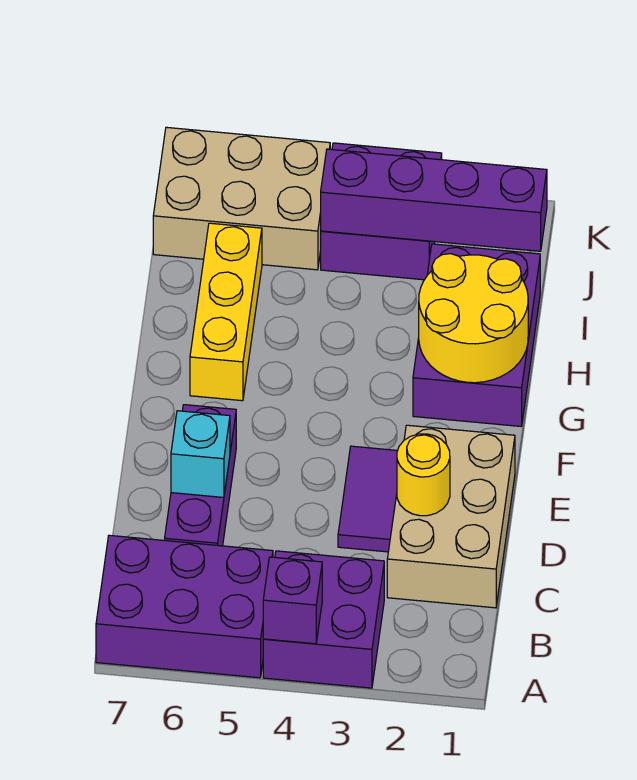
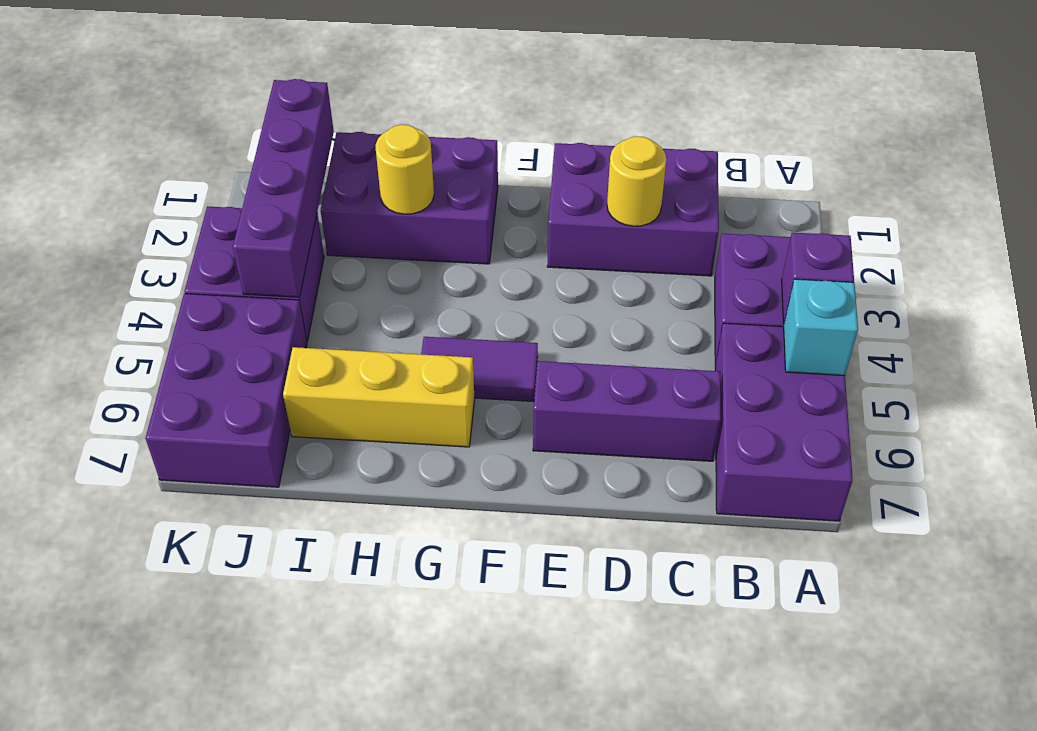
tan brick C1:E2 level 1 -> purple brick C1:E2 level 1
purple tile D3:E3 level 1 -> purple tile F5:G5 level 1
cyan brick D6 level 2 -> cyan brick A5 level 2
yellow round brick G1:H2 level 2 -> yellow round brick H2 level 2
tan brick J5:K7 level 1 -> purple brick J5:K7 level 1

